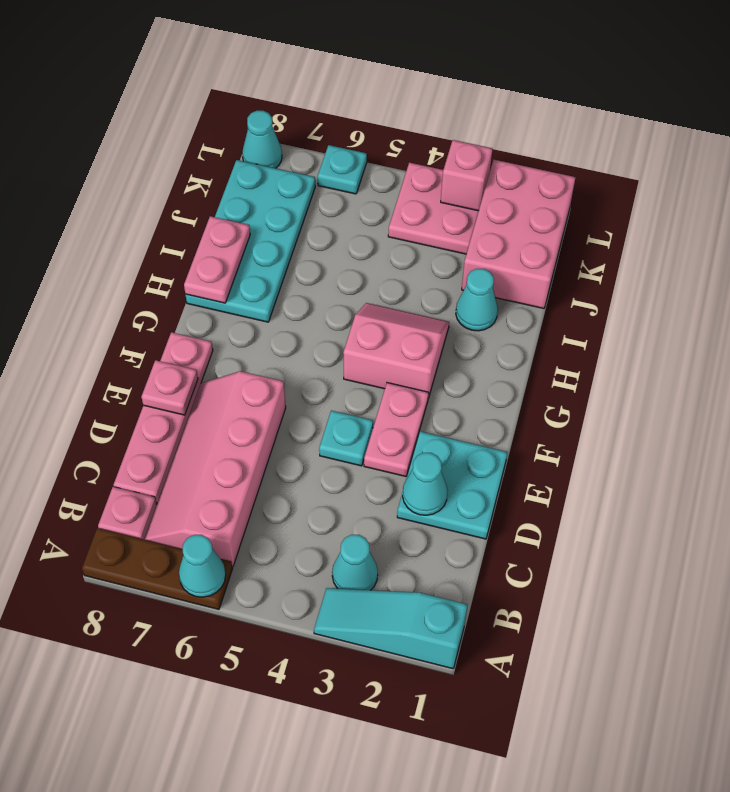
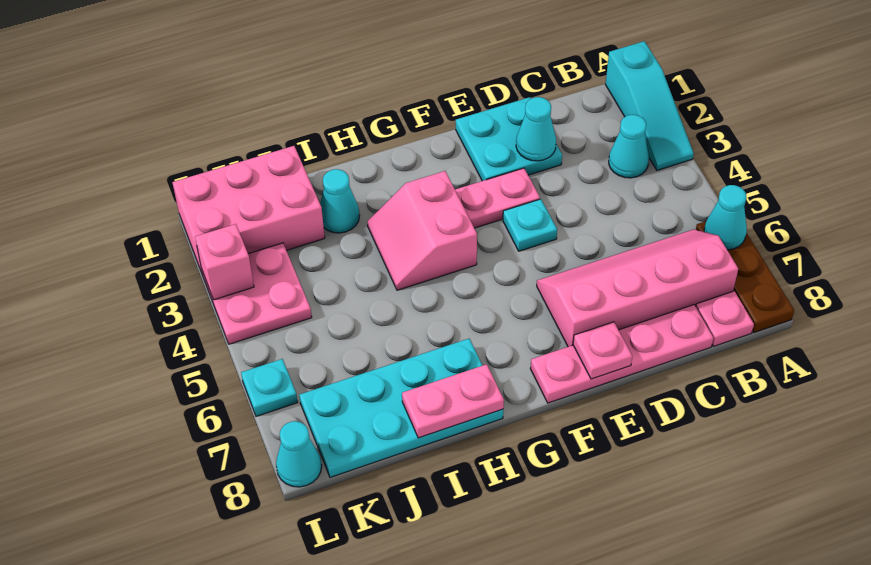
pink slope B6:E7 level 1 top 6 -> pink slope B6:E7 level 1 top 7

